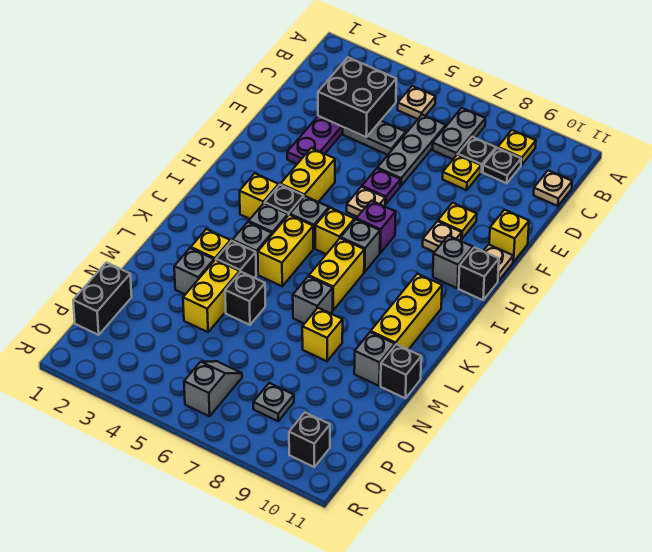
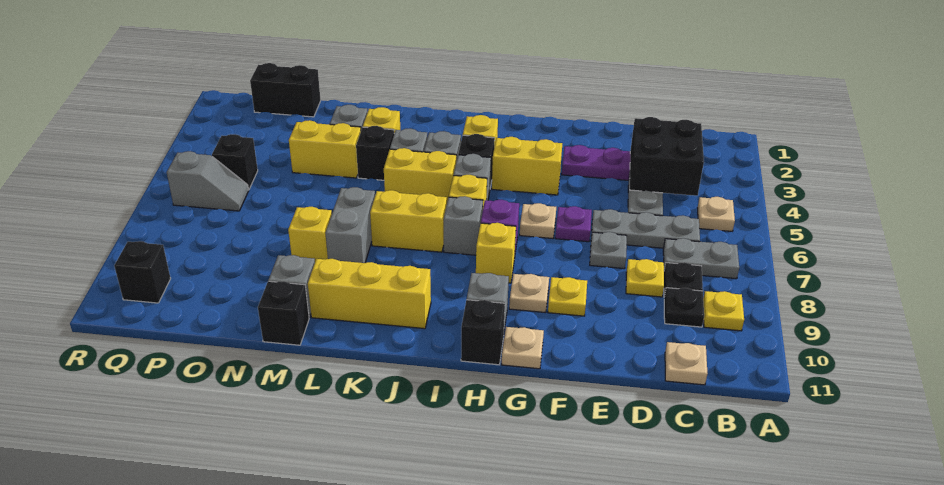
yellow brick F11 level 1 -> yellow brick H8 level 1
grey brick L7 level 1 -> grey brick L7:L8 level 1
black brick M5 level 1 -> black brick P5 level 1
grey plate P8 level 1 -> grey plate E7 level 1

